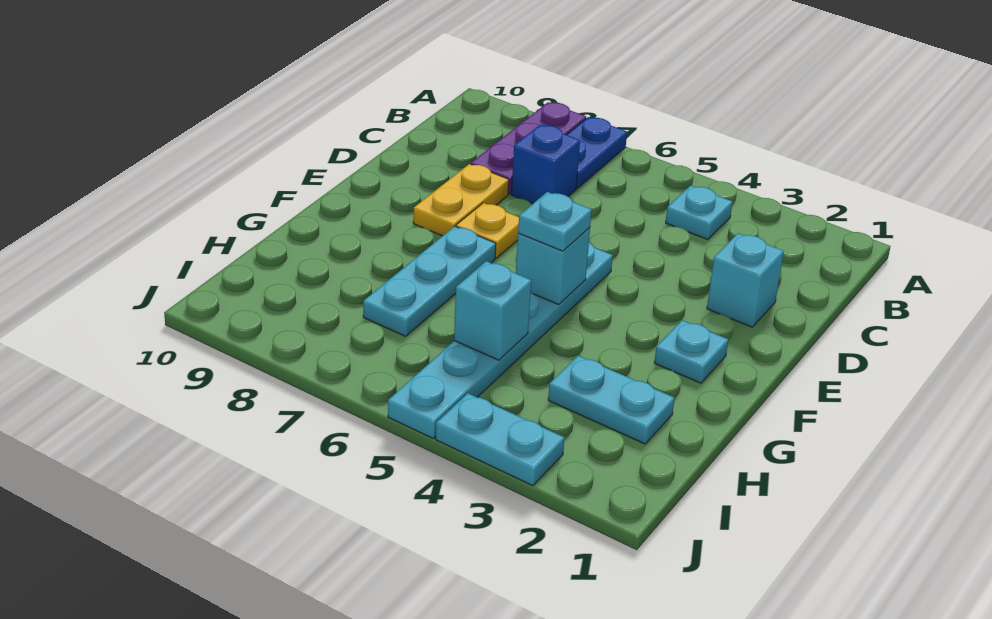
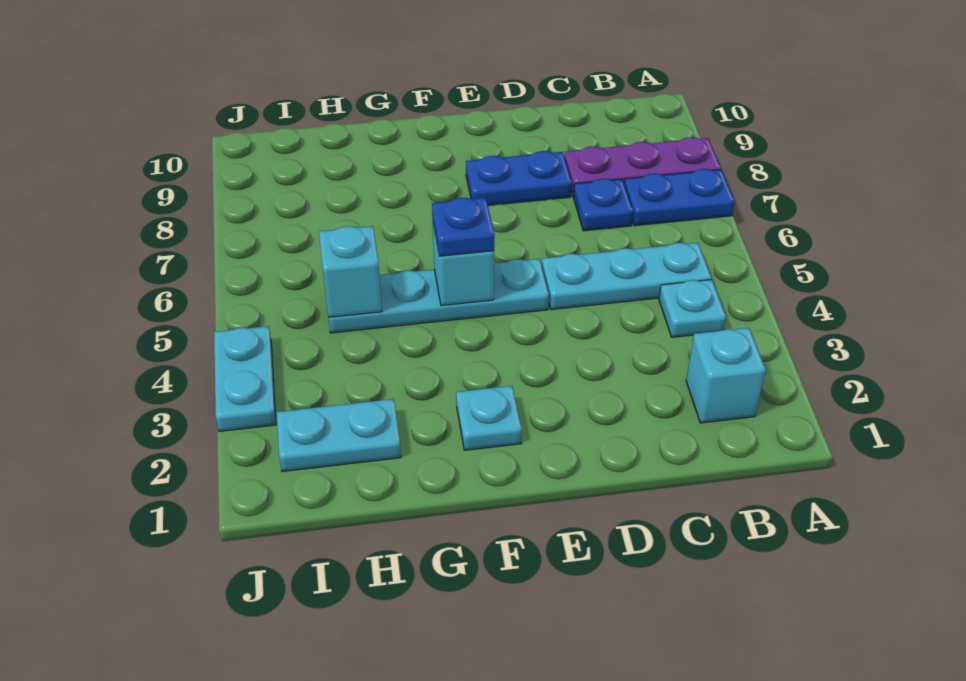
blue brick C7 level 1 -> blue plate C7 level 1
cyan brick D2 level 1 -> cyan brick B2 level 1
yellow plate D8:E8 level 1 -> blue plate D8:E8 level 1
cyan plate E5:J5 level 1 -> cyan plate E5:H5 level 1
yellow plate E7 level 1 -> none
cyan plate F5 level 3 -> blue plate F5 level 3
cyan plate F7:H7 level 1 -> cyan plate B5:D5 level 1
cyan plate H2:H3 level 1 -> cyan plate H2:I2 level 1

